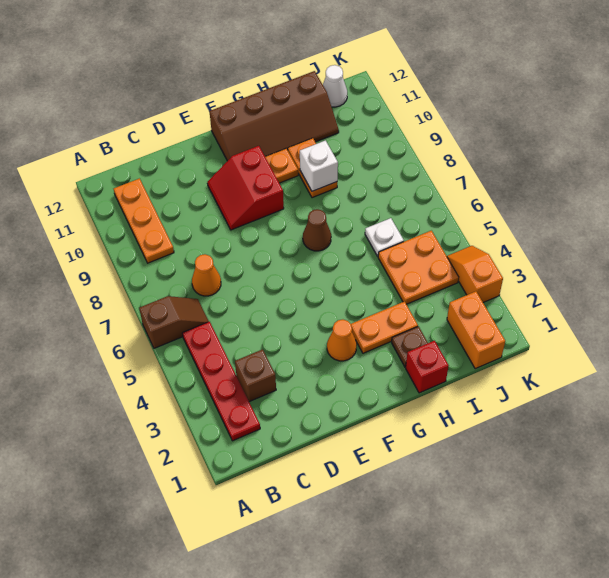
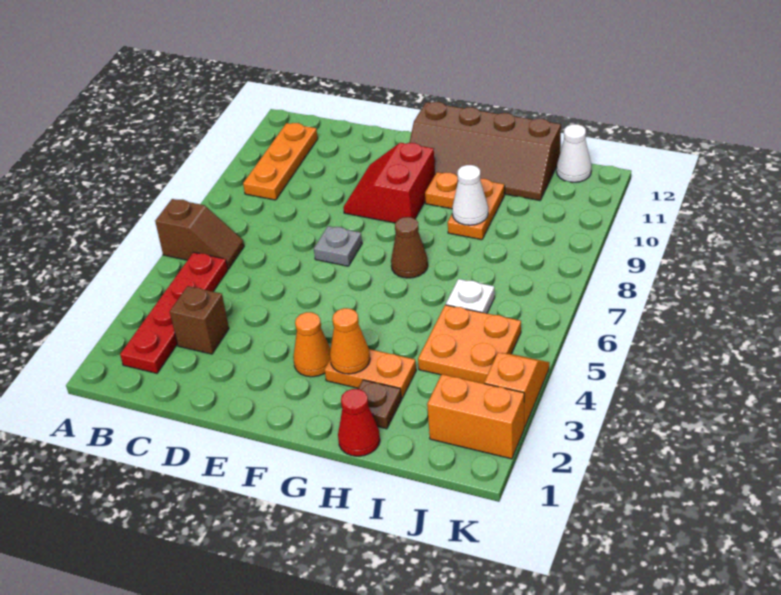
orange cone C7 level 1 -> orange cone G3 level 2
none -> grey plate E7 level 1
red brick H1 level 1 -> red cone H1 level 1
white brick H9 level 2 -> white cone H9 level 2
orange brick J1:J2 level 1 -> orange brick J2:K2 level 1

